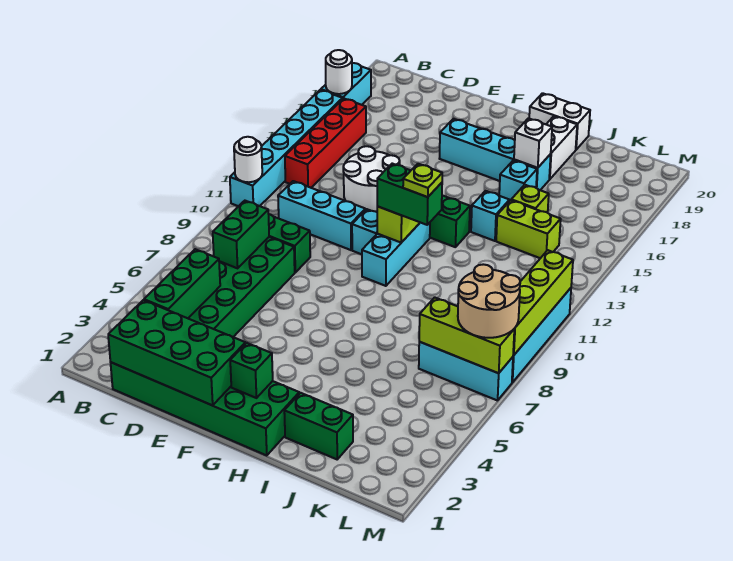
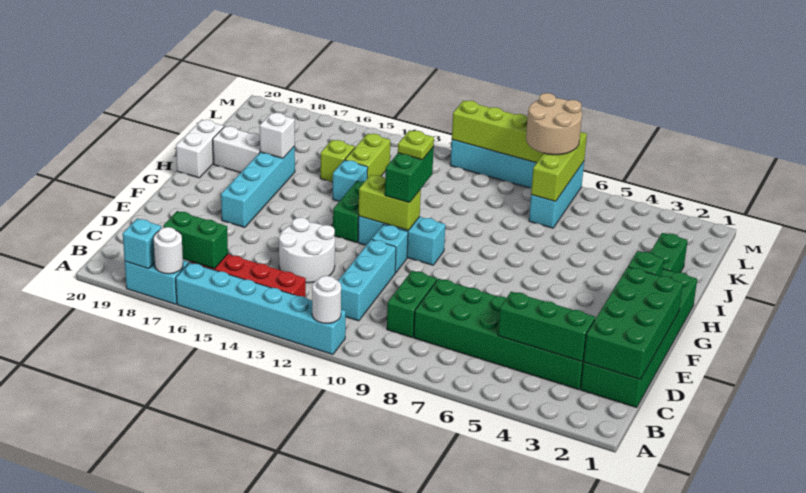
green brick C7:C8 level 2 -> green brick B16:B17 level 2
cyan brick I16 level 1 -> cyan brick A18 level 2

